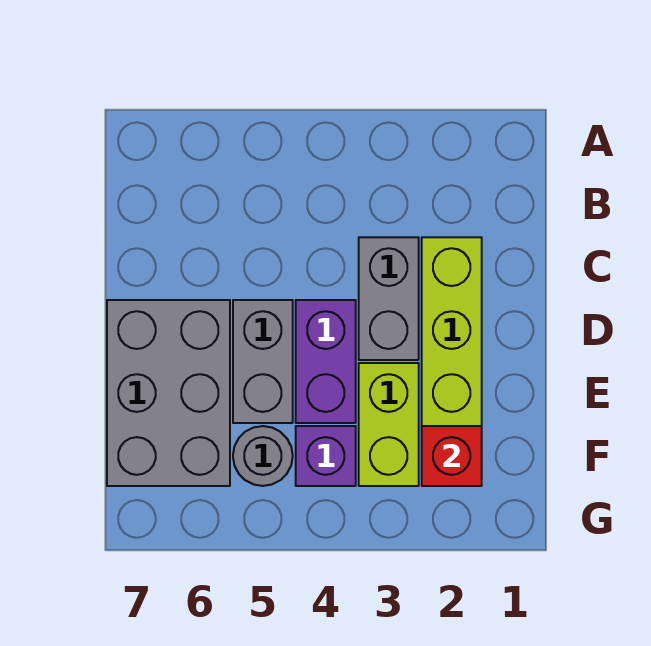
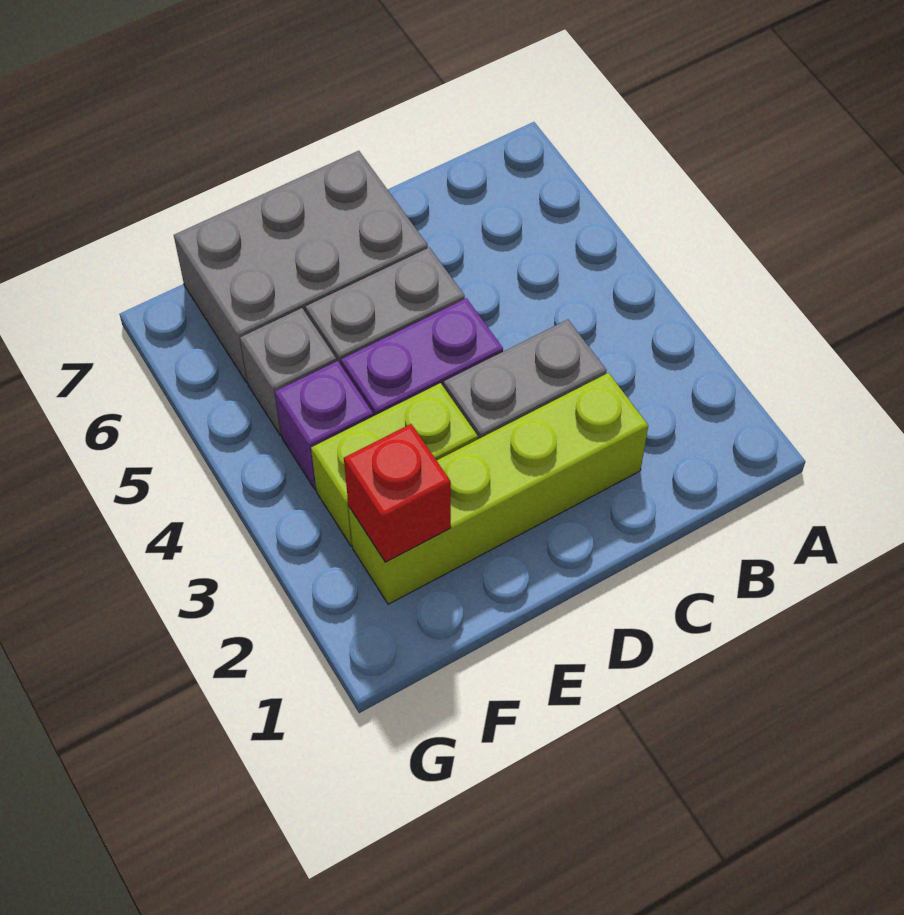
grey round brick F5 level 1 -> grey brick F5 level 1

